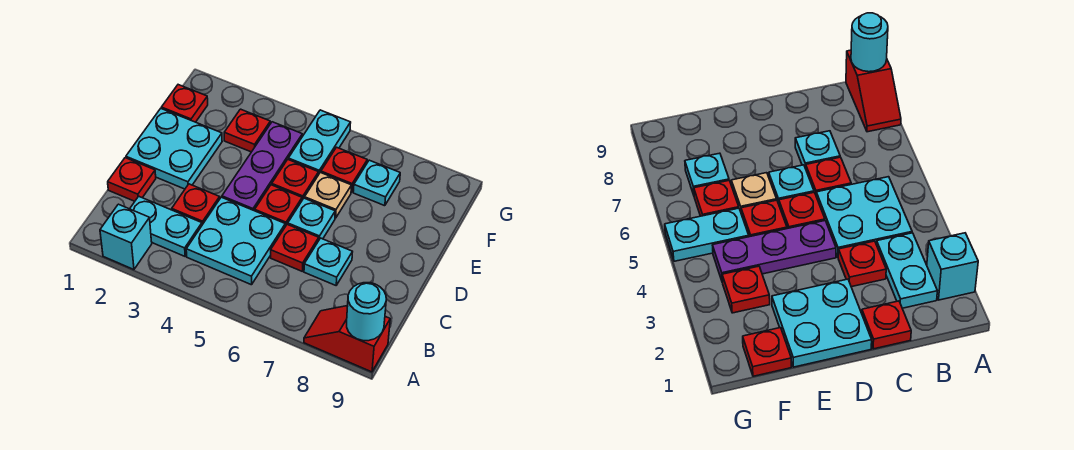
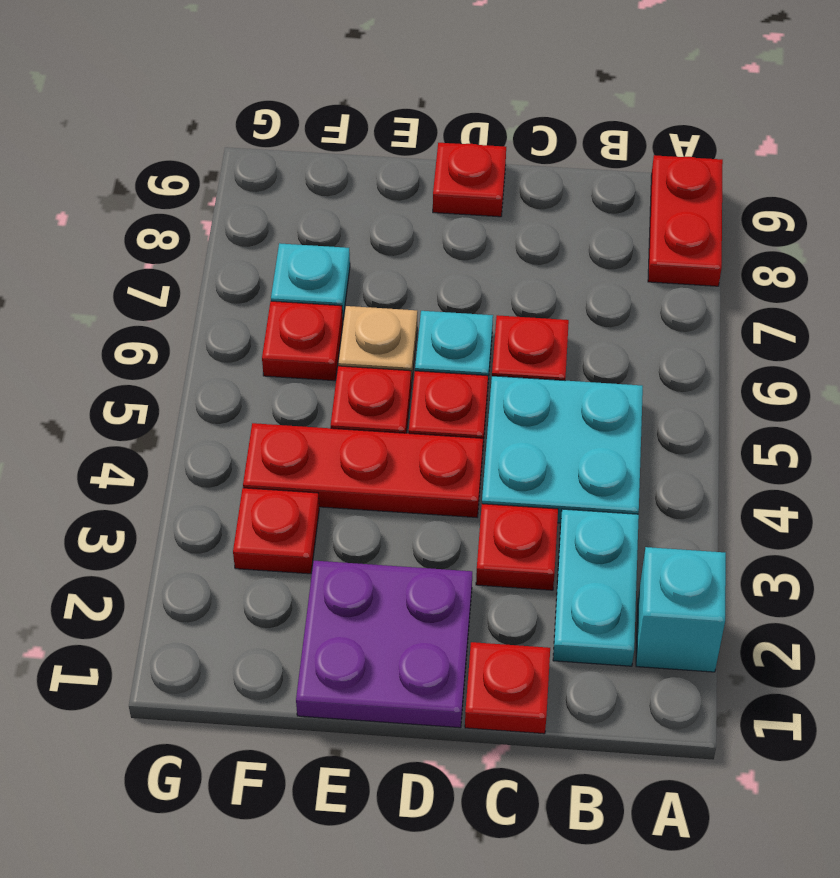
red slope A8:A9 level 1 top 9 -> red plate A8:A9 level 1
cyan round brick A9 level 2 -> none
cyan plate C7 level 1 -> none
cyan plate D1:E2 level 1 -> purple plate D1:E2 level 1
purple plate D4:F4 level 1 -> red plate D4:F4 level 1
red plate F1 level 1 -> red plate D9 level 1
cyan plate F5:G5 level 1 -> none

